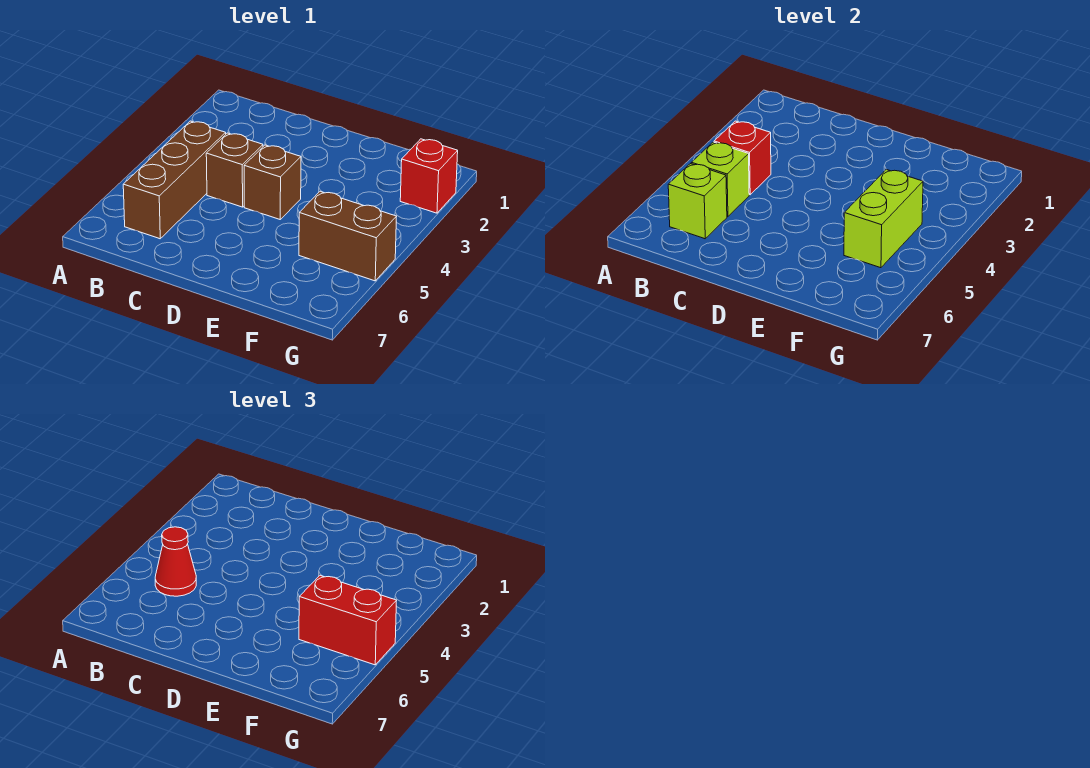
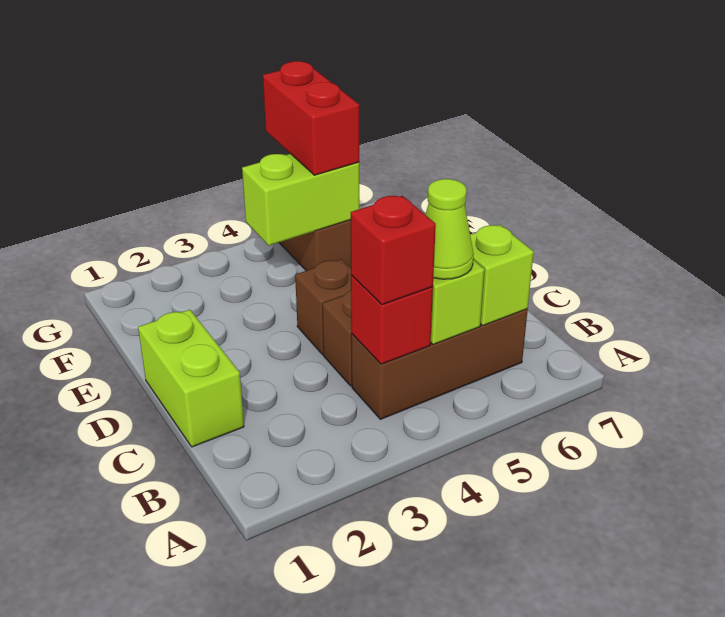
red cone B5 level 3 -> lime cone B5 level 3
none -> lime brick C1:D1 level 1
red brick G2 level 1 -> red brick B4 level 3

